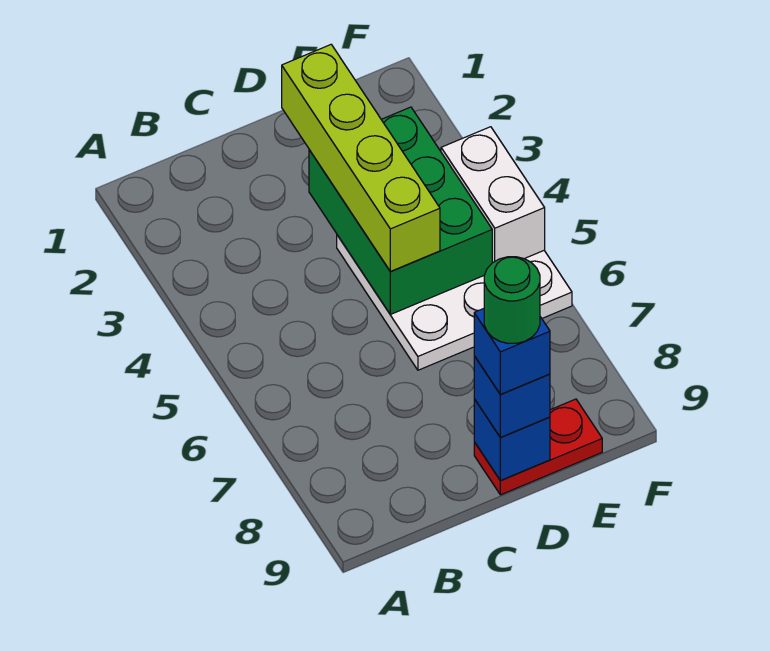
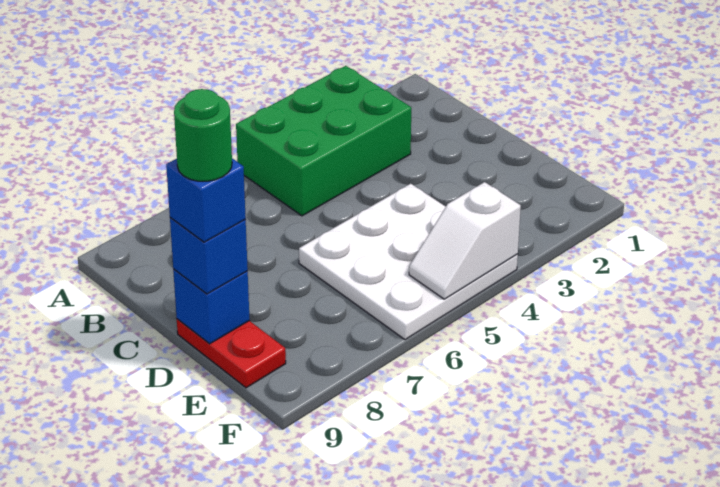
lime brick D2:D5 level 3 -> none
green brick D3:E5 level 2 -> green brick A3:B5 level 1
white brick F4:F5 level 2 -> white slope F4:F5 level 2 top 4

